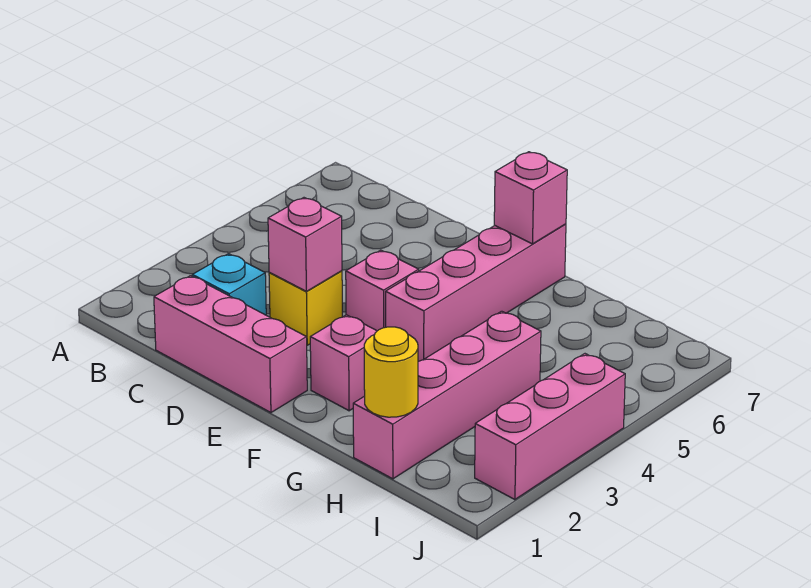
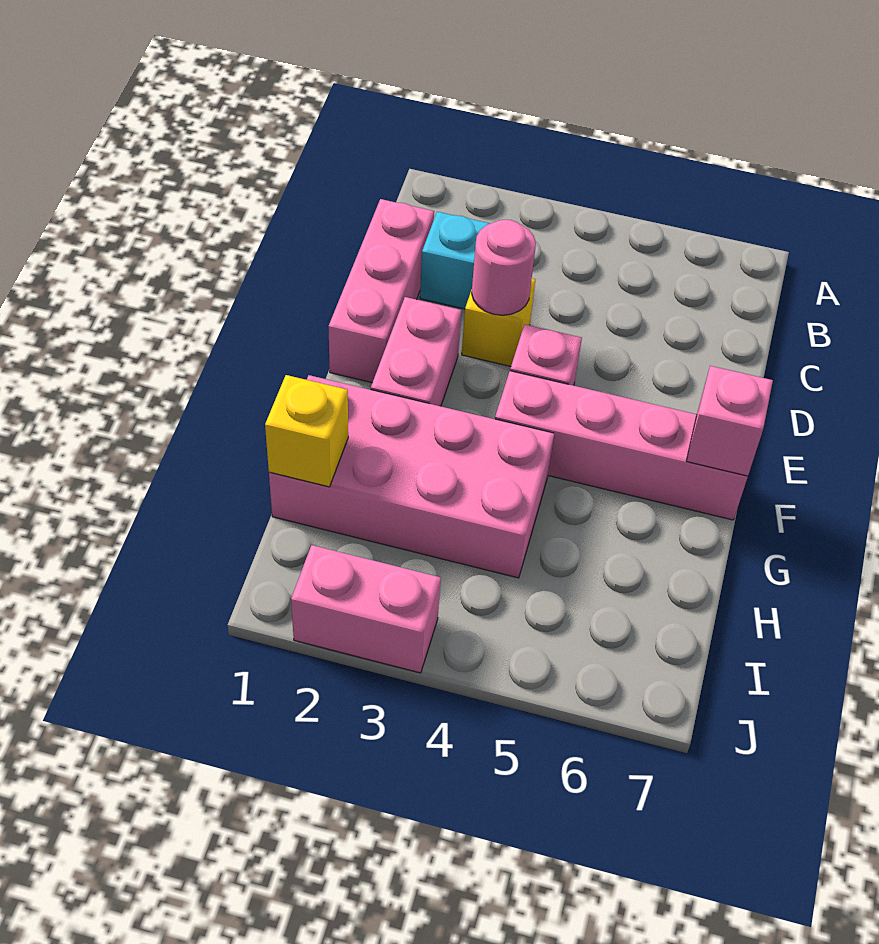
pink brick D3 level 2 -> pink round brick D3 level 2
pink brick F2 level 1 -> pink brick E2:F2 level 1
pink brick H1:H4 level 1 -> pink brick G1:H4 level 1
yellow round brick H1 level 2 -> yellow brick H1 level 2
pink brick J2:J4 level 1 -> pink brick J2:J3 level 1

